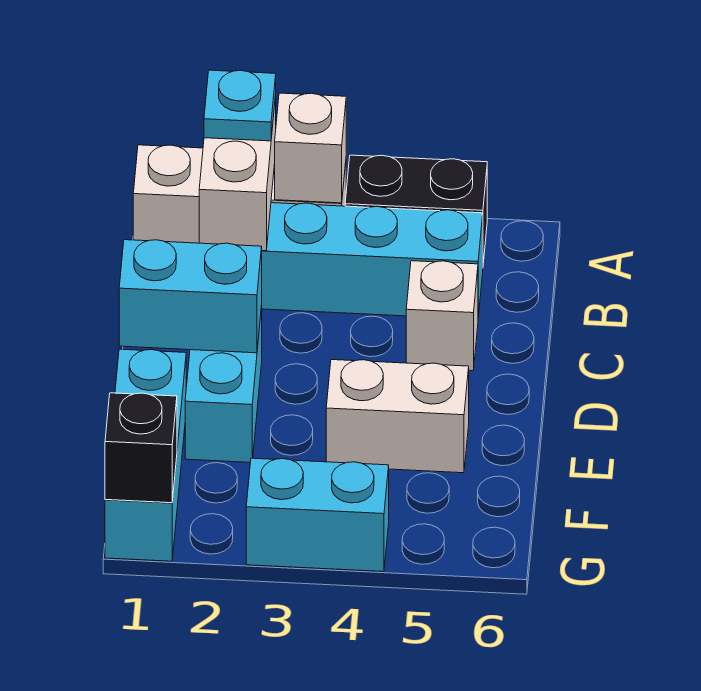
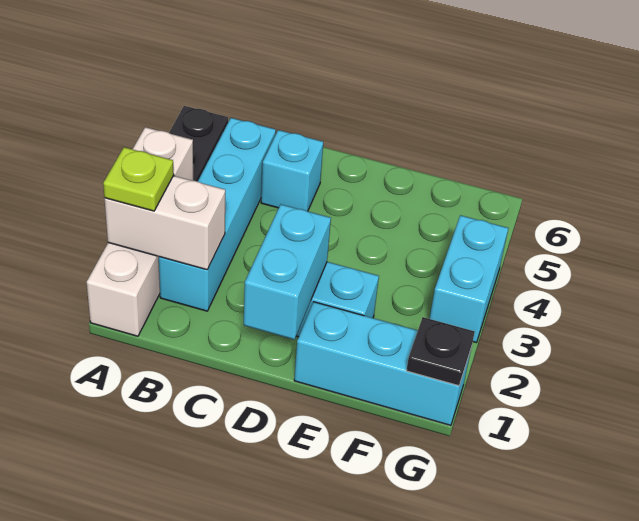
cyan plate A2 level 3 -> lime plate A2 level 3
white brick C5 level 1 -> cyan brick C5 level 1
white brick E4:E5 level 1 -> none
black brick G1 level 2 -> black plate G1 level 2

